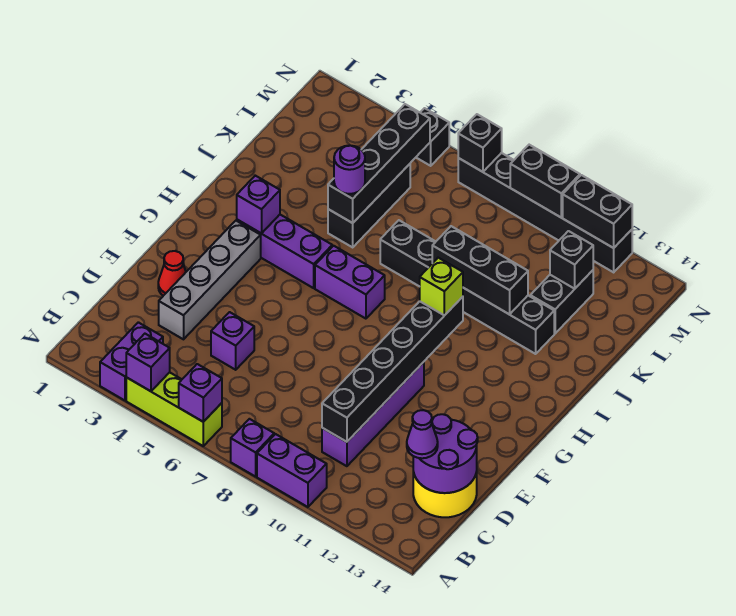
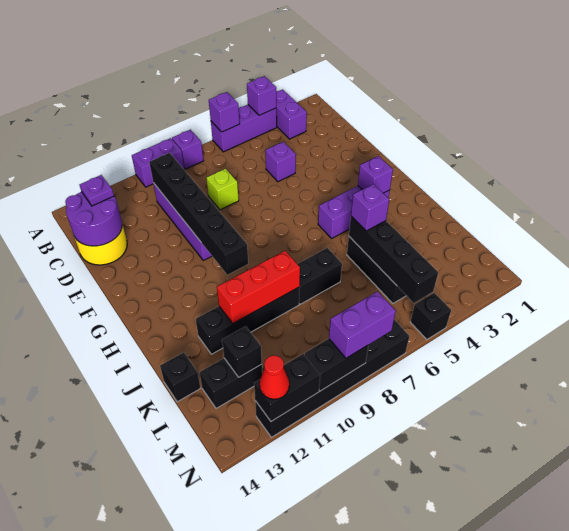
lime brick A4:A6 level 1 -> purple brick A4:A6 level 1
purple cone C13 level 3 -> purple plate C13 level 3
grey brick D3:G3 level 1 -> none
red cone E2 level 1 -> red cone N12 level 3
purple brick H6:H7 level 1 -> purple brick N8:N9 level 3
lime brick H10 level 3 -> lime brick D8 level 1
purple round brick J5 level 3 -> purple brick J5 level 3
black brick J9:J11 level 2 -> red brick J9:J11 level 2
black brick K12:L12 level 1 -> black brick L12:L13 level 1
black brick N7 level 2 -> black brick K14 level 1

